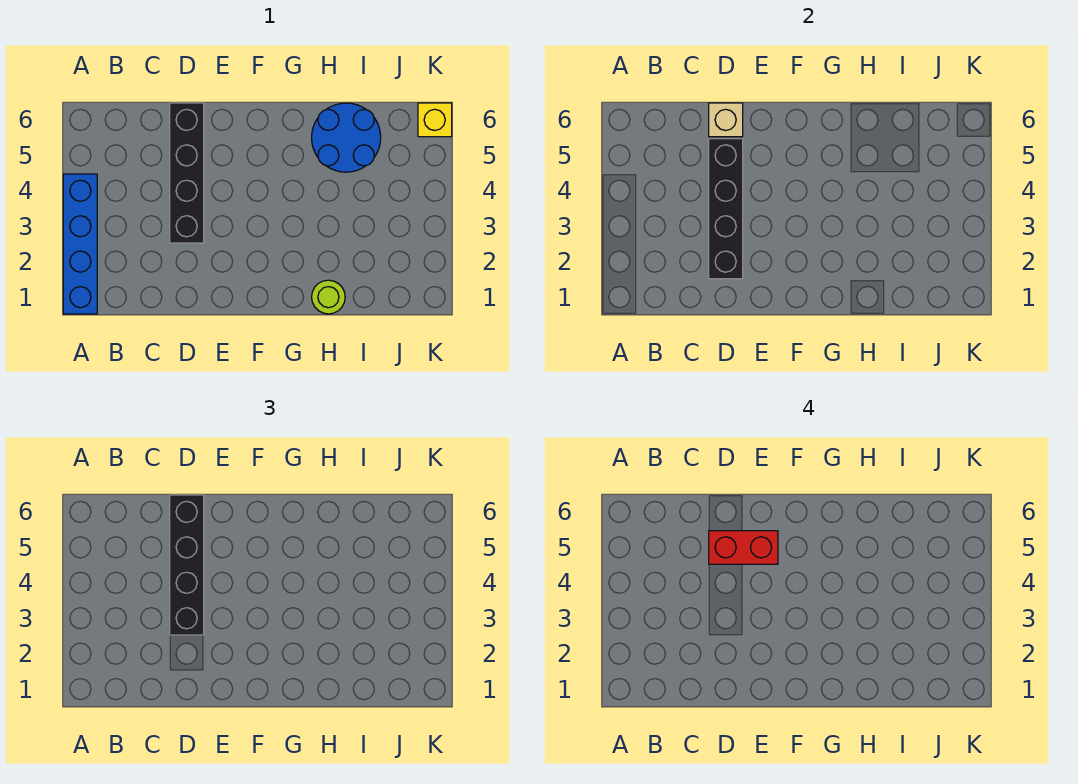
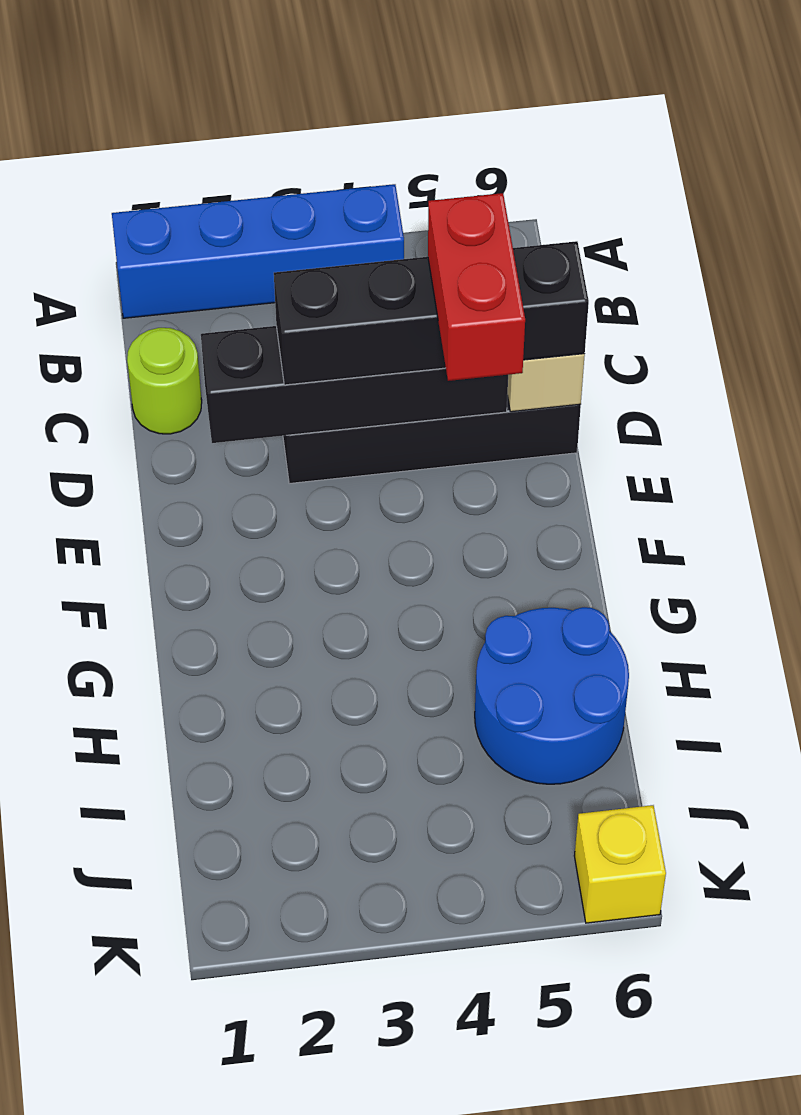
lime round brick H1 level 1 -> lime round brick C1 level 1

